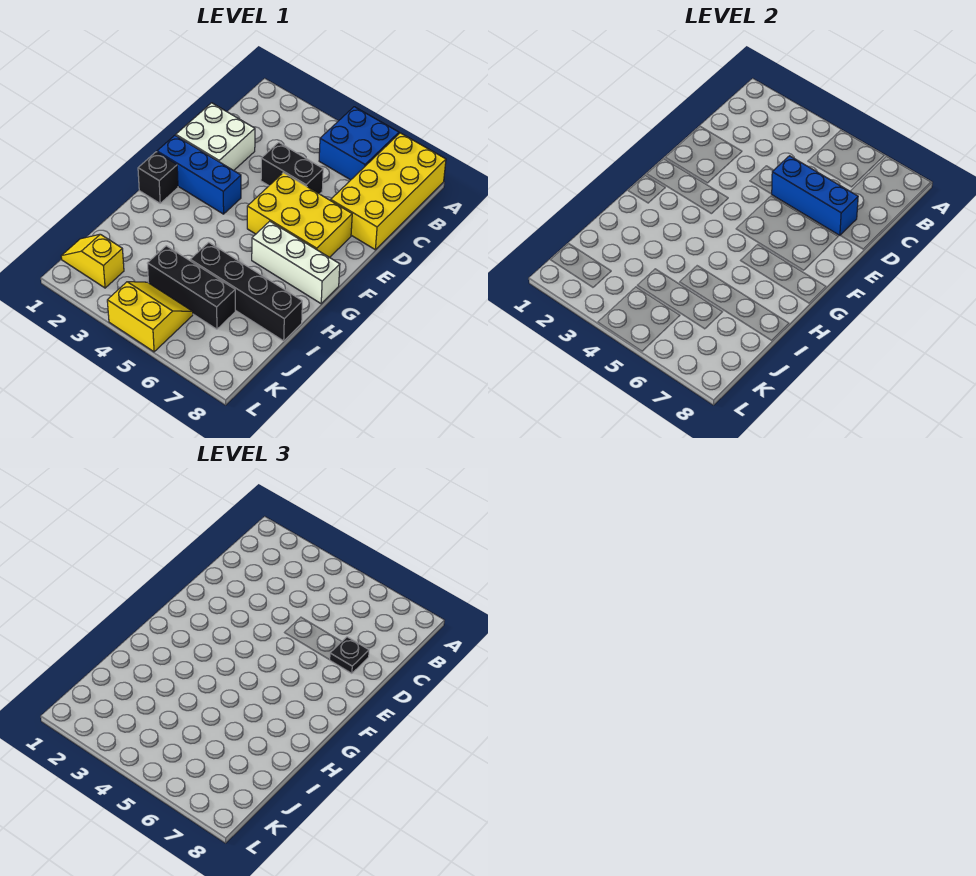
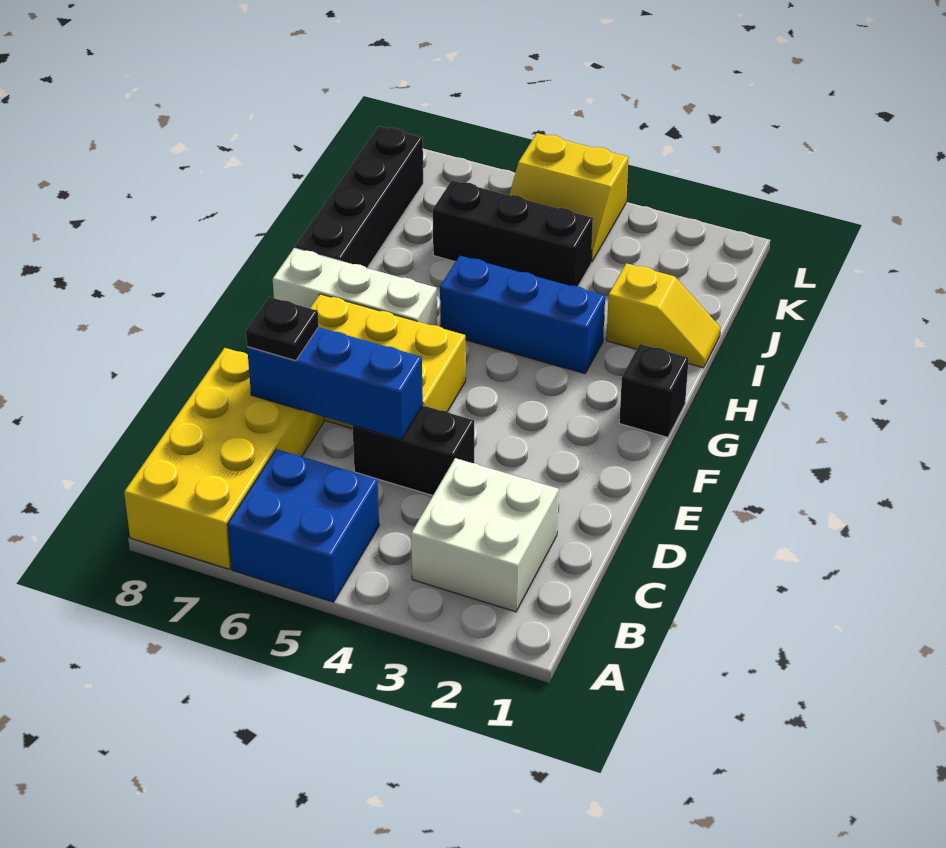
white brick D1:E2 level 1 -> white brick B2:C3 level 1
blue brick F1:F3 level 1 -> blue brick H3:H5 level 1
black brick I5:I8 level 1 -> black brick H8:K8 level 1
yellow slope K1:K2 level 1 top 2 -> yellow slope I1:I2 level 1 top 2

